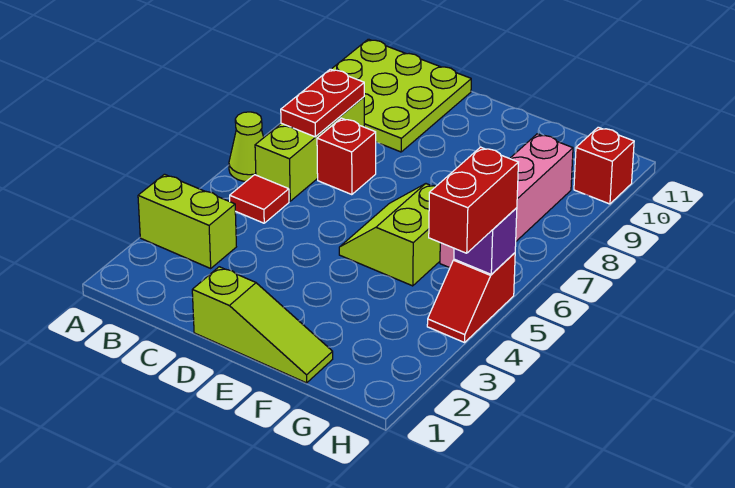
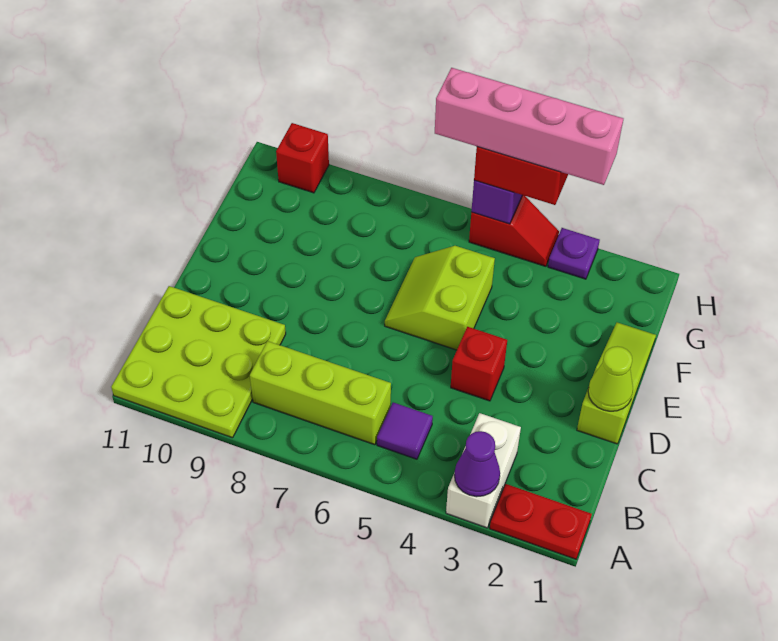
lime brick A3:B3 level 1 -> white brick A3:B3 level 1
none -> purple cone A3 level 2
lime cone A6 level 1 -> lime cone D1 level 2
red tile B5 level 1 -> purple tile B5 level 1
red plate B7:B8 level 2 -> red plate A1:A2 level 1
red brick C7 level 1 -> red brick D4 level 1
lime slope E5:F6 level 1 top F -> lime slope E5:F6 level 1 top 5
pink brick G6:G9 level 1 -> pink brick H3:H6 level 4
none -> purple plate H3 level 1

